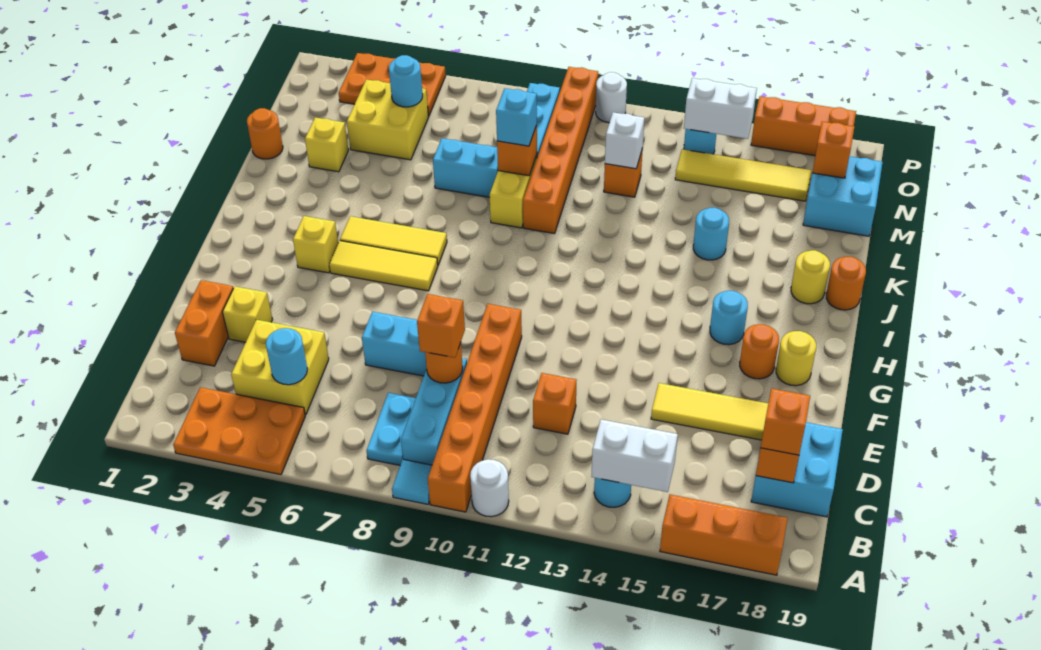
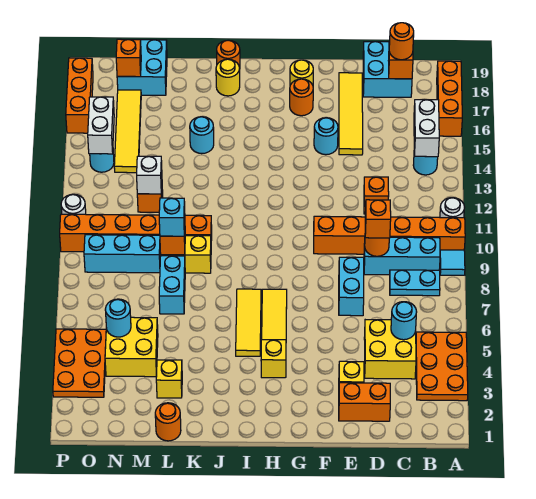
orange brick C18 level 3 -> orange round brick C18 level 3
cyan round brick H16 level 1 -> cyan round brick F15 level 1

